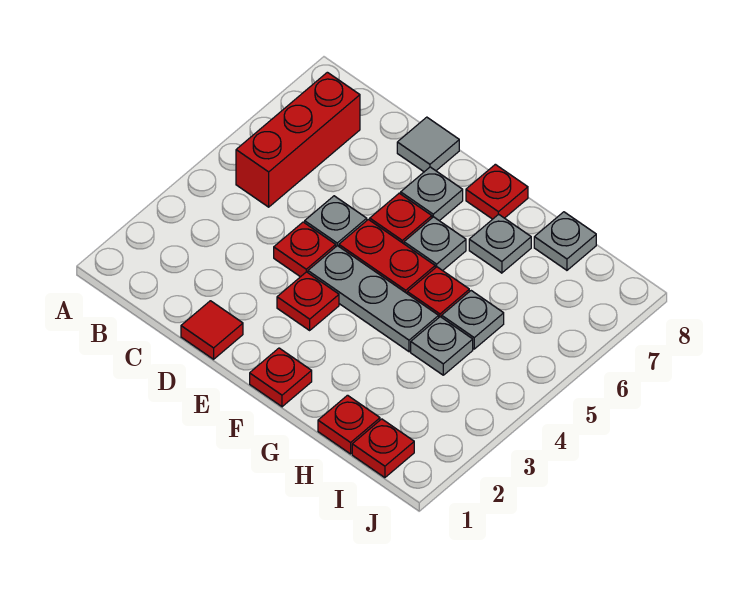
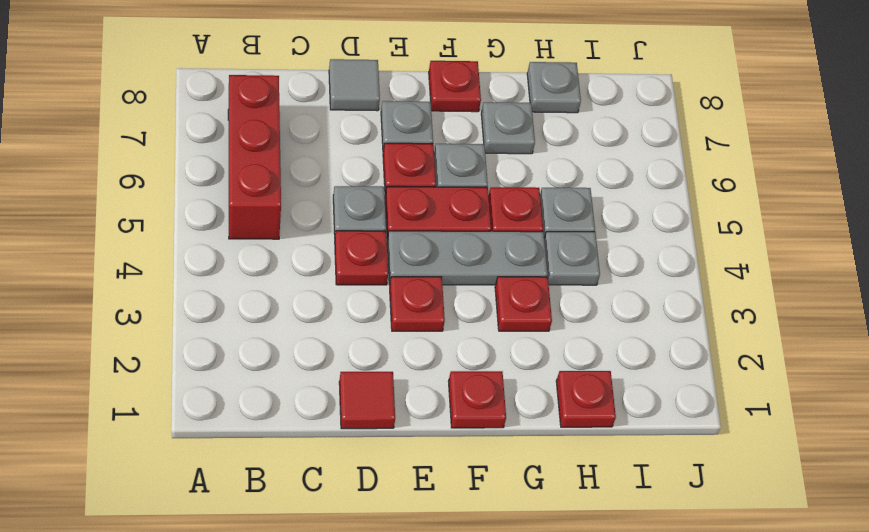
red plate I1 level 1 -> red plate G3 level 1

